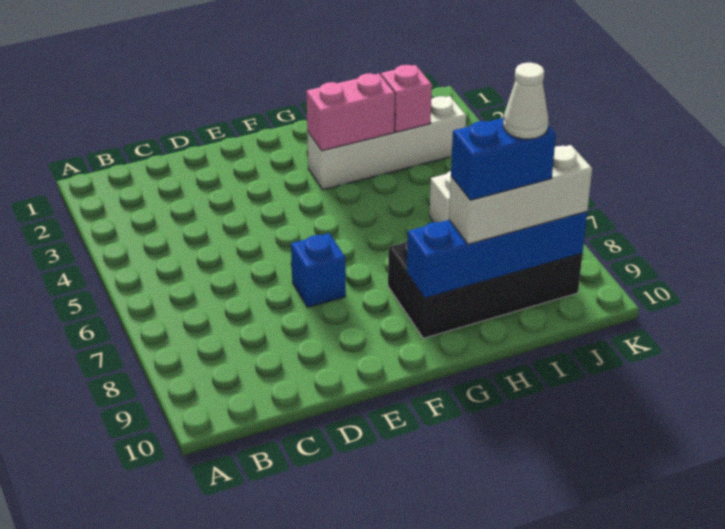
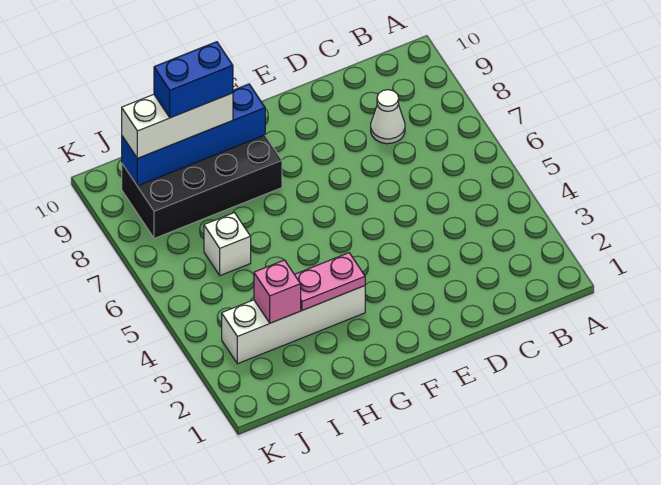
blue brick E7 level 1 -> none
pink brick G3:H3 level 2 -> pink plate G3:H3 level 2
white cone I9 level 5 -> white cone C8 level 1

